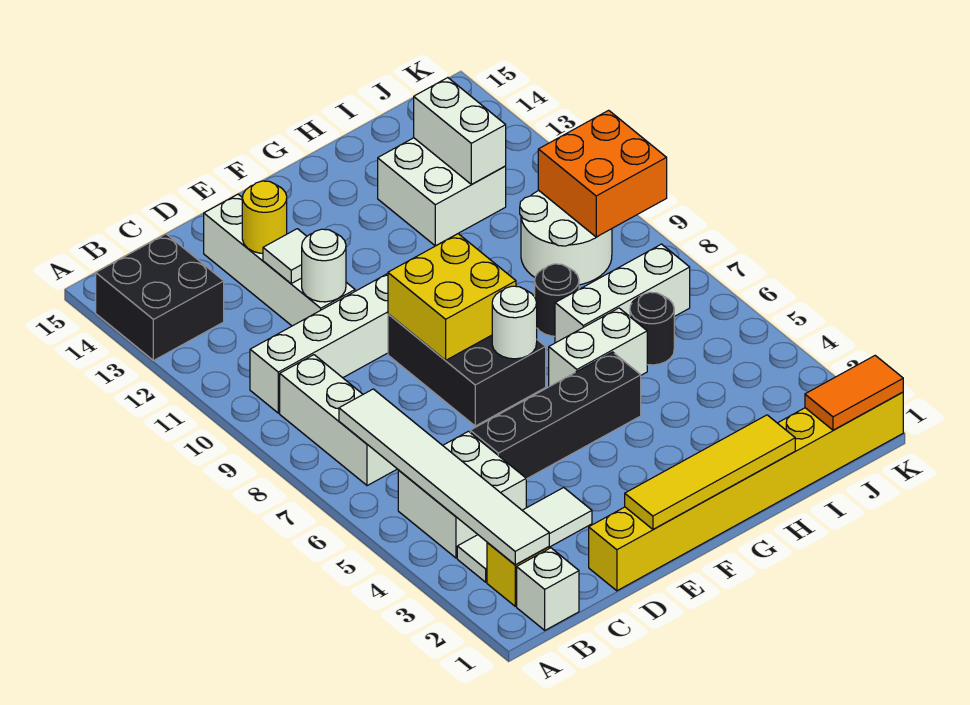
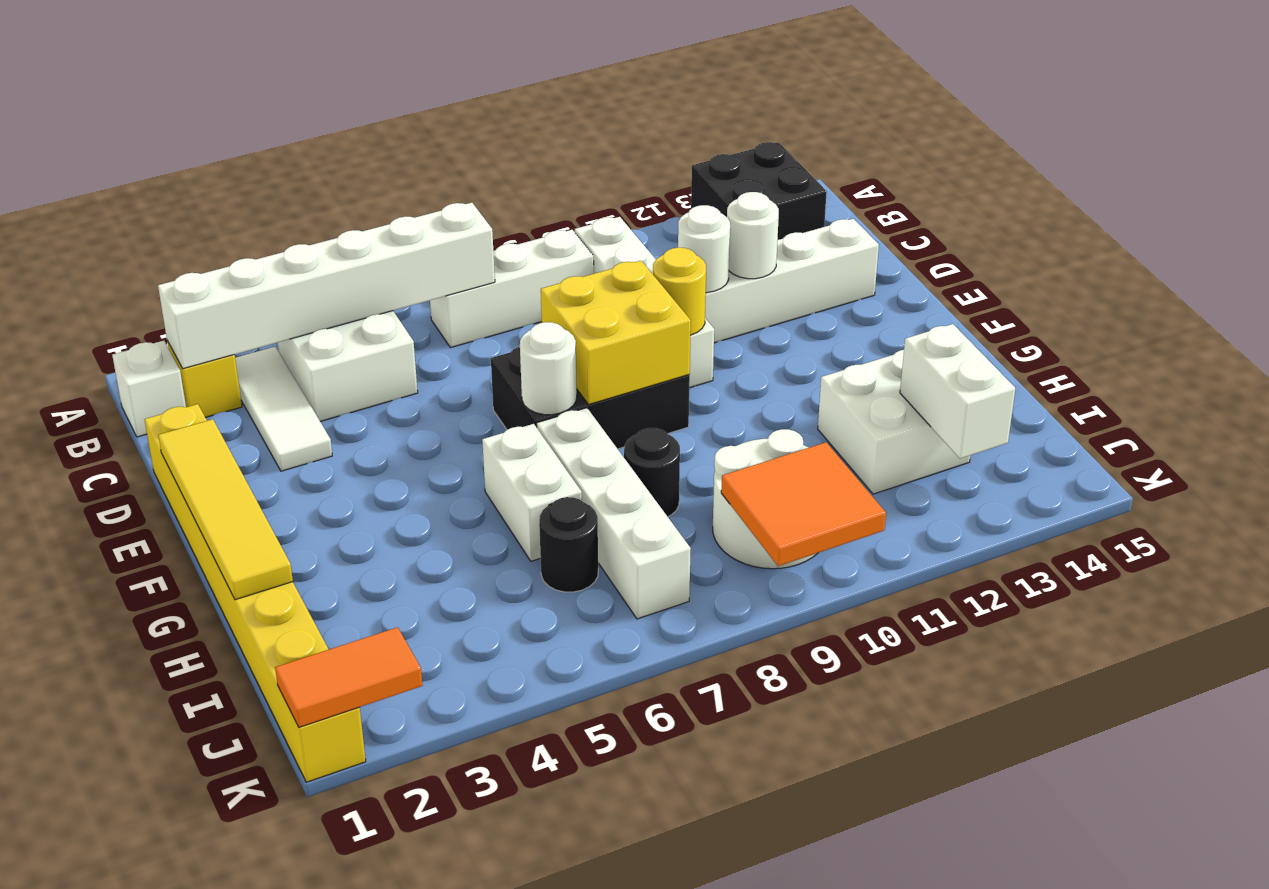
white tile B2:B7 level 2 -> white brick B2:B7 level 2
black brick D5:G5 level 1 -> none
white tile D12 level 2 -> white round brick D12 level 2
yellow round brick D13 level 2 -> yellow round brick E10 level 2
white brick H7:J7 level 1 -> white brick G7:J7 level 1
white brick I12:I13 level 2 -> white brick I13:J13 level 2
orange tile J1:K1 level 2 -> orange tile K1:K2 level 2
orange brick J9:K10 level 2 -> orange tile J9:K10 level 2

